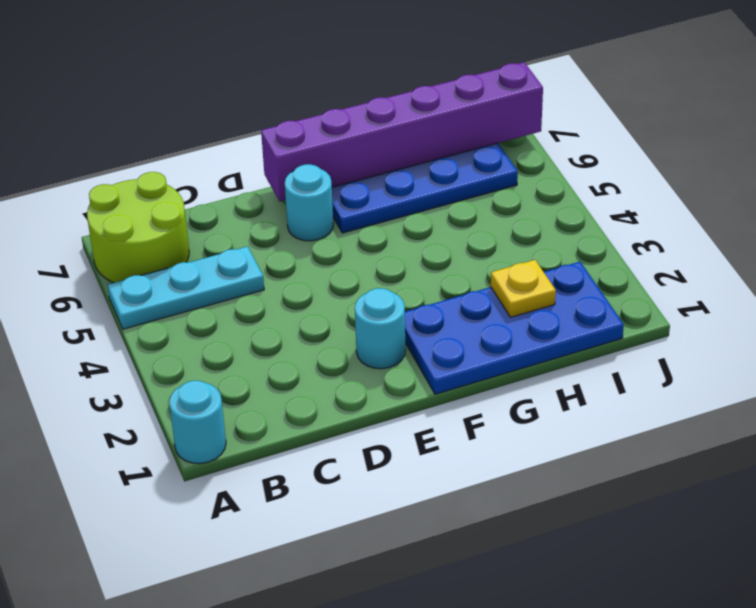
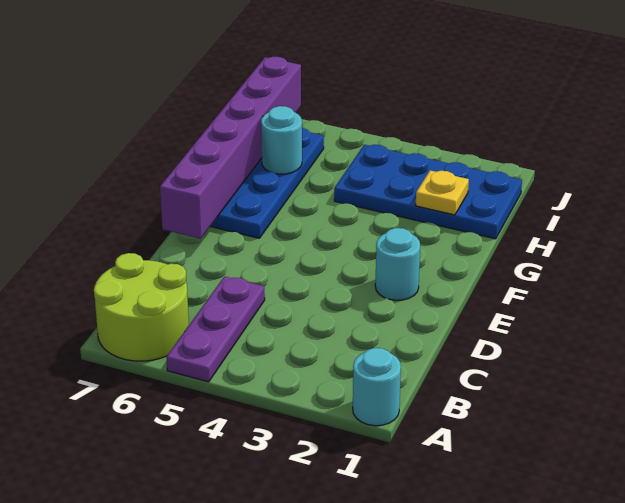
cyan plate A5:C5 level 1 -> purple plate A5:C5 level 1
cyan round brick E6 level 1 -> cyan round brick H6 level 2
blue plate F1:I2 level 1 -> blue plate H1:I4 level 1

